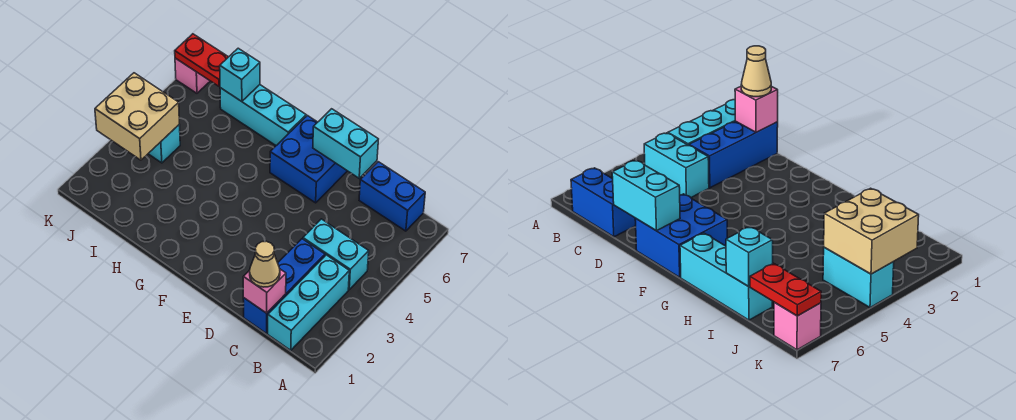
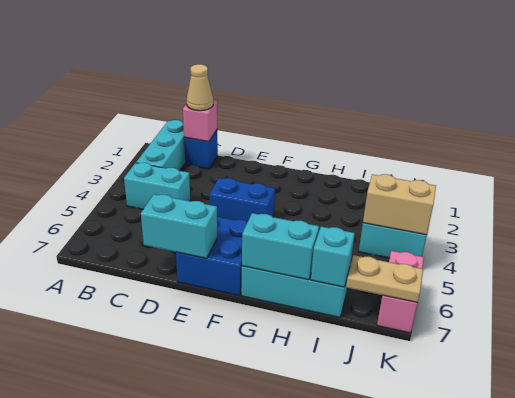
blue brick B7:C7 level 1 -> blue brick E4:F4 level 1
blue brick C1:C3 level 1 -> blue brick C1 level 1
none -> cyan brick G7:H7 level 2
tan brick J3:K4 level 2 -> tan brick J4:K4 level 2
red plate J7:K7 level 2 -> tan plate J7:K7 level 2
pink brick K7 level 1 -> pink brick K6:K7 level 1

